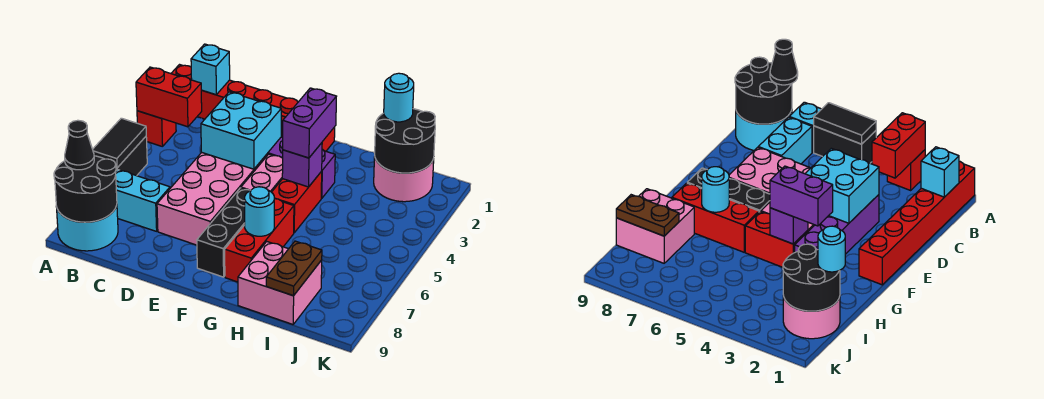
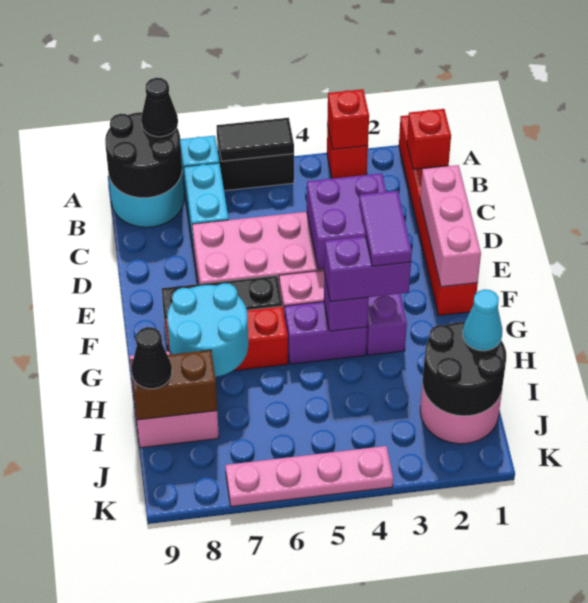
red brick A3:B3 level 2 -> red brick A3 level 2
cyan brick B1 level 2 -> red brick B1 level 2
none -> pink brick D1:F1 level 2
cyan brick D3:E4 level 2 -> purple brick D3:E4 level 2
none -> purple tile F3:G3 level 4
red brick G4:G5 level 1 -> purple brick G4:G5 level 1
cyan round brick G7 level 2 -> cyan round brick G7:H8 level 2
cyan round brick I1 level 3 -> cyan cone I1 level 3
brown plate I8:I9 level 2 -> brown brick I8:I9 level 2
none -> black cone I9 level 3
none -> pink plate K4:K7 level 1

